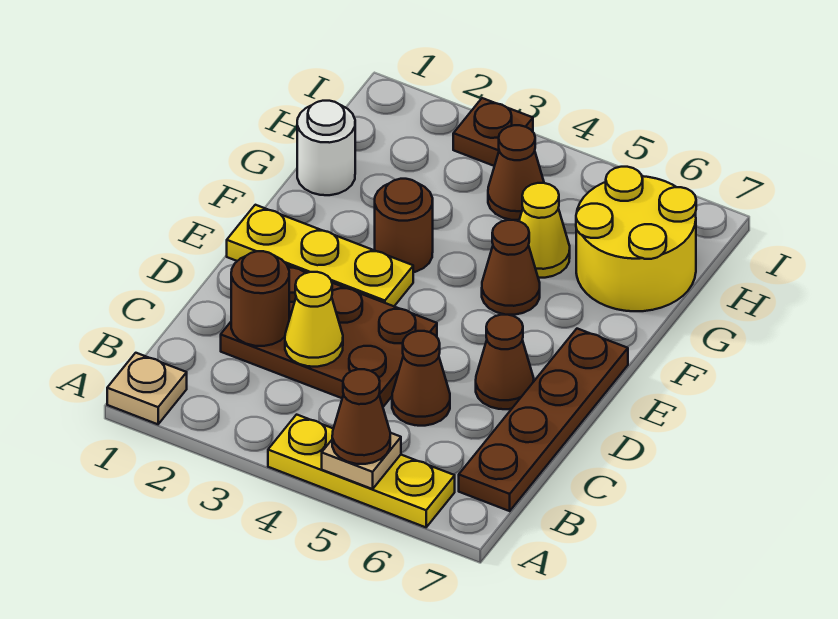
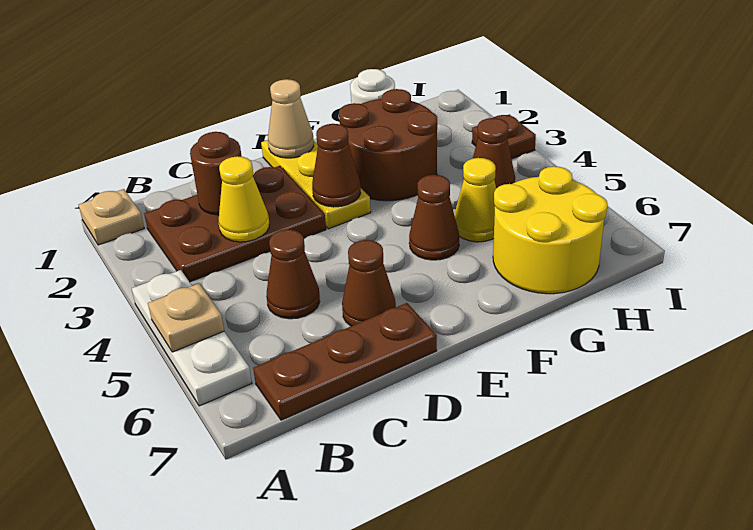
yellow plate A4:A6 level 1 -> white plate A4:A6 level 1
brown cone A5 level 3 -> brown cone E3 level 2
brown plate B7:E7 level 1 -> brown plate B7:D7 level 1
brown plate C2:D4 level 1 -> brown plate B2:D3 level 1
none -> tan cone E1 level 2
brown round brick F3 level 1 -> brown round brick F2:G3 level 1

